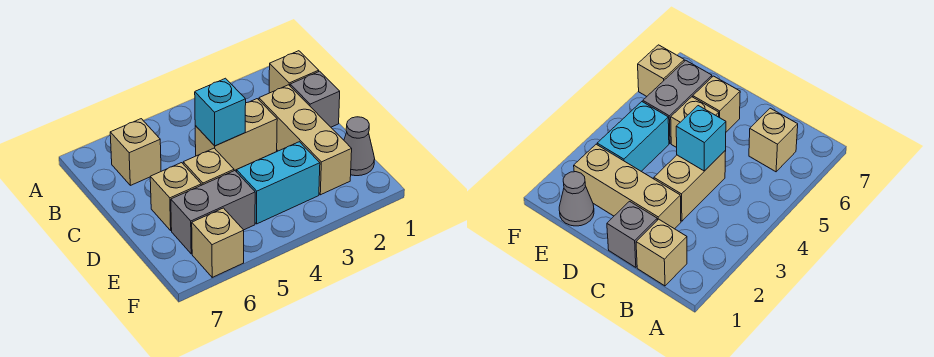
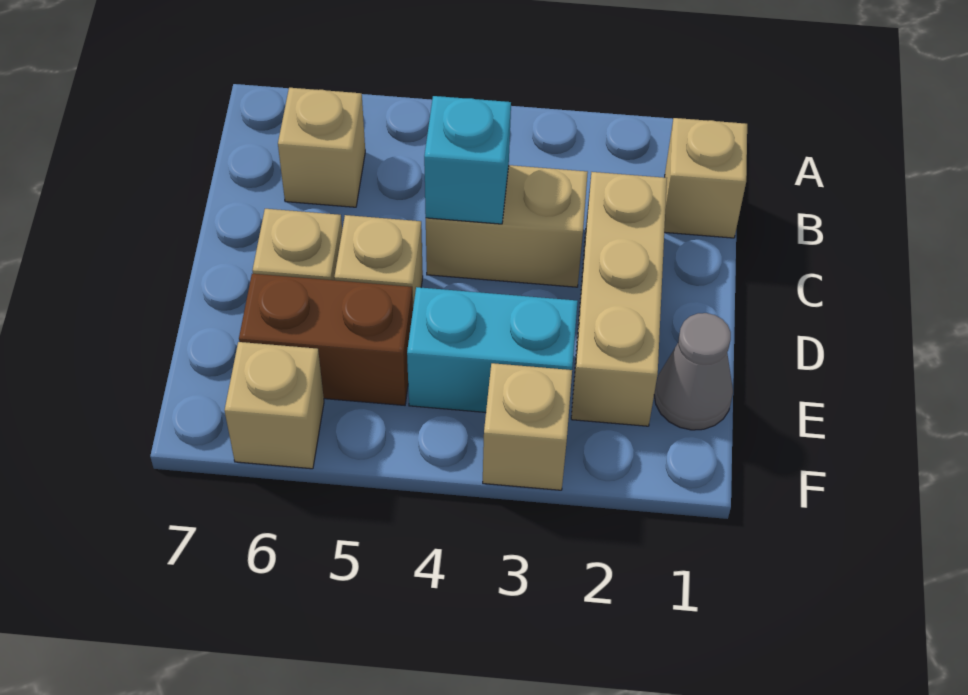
grey brick C1 level 1 -> none
grey brick E5:E6 level 1 -> brown brick E5:E6 level 1
none -> tan brick F3 level 1

